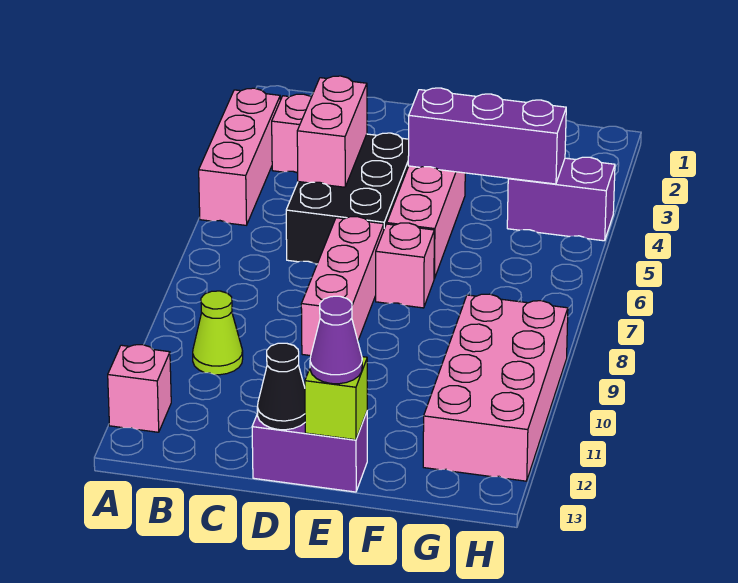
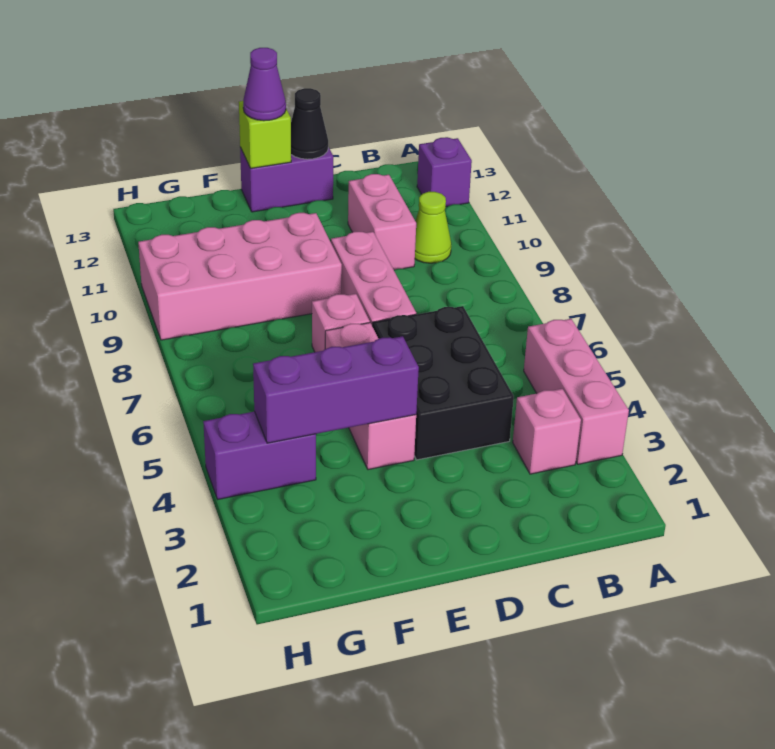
pink brick A12 level 1 -> purple brick A12 level 1
pink brick C4:C5 level 2 -> pink brick C10:C11 level 1
pink brick G9:H12 level 1 -> pink brick E9:H10 level 1

